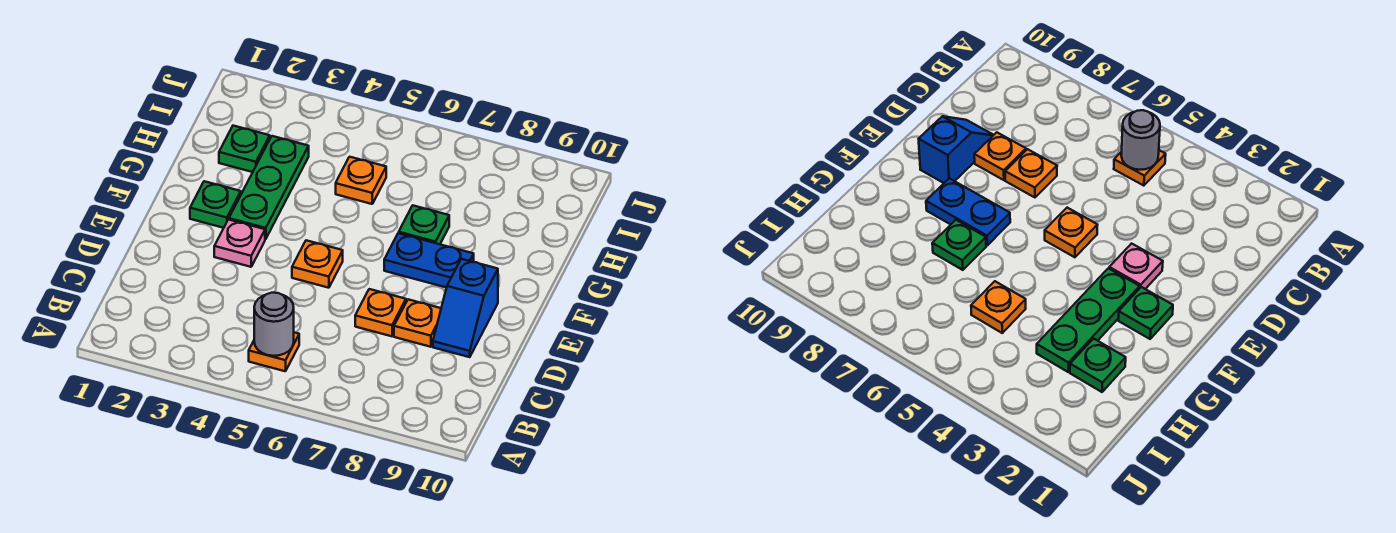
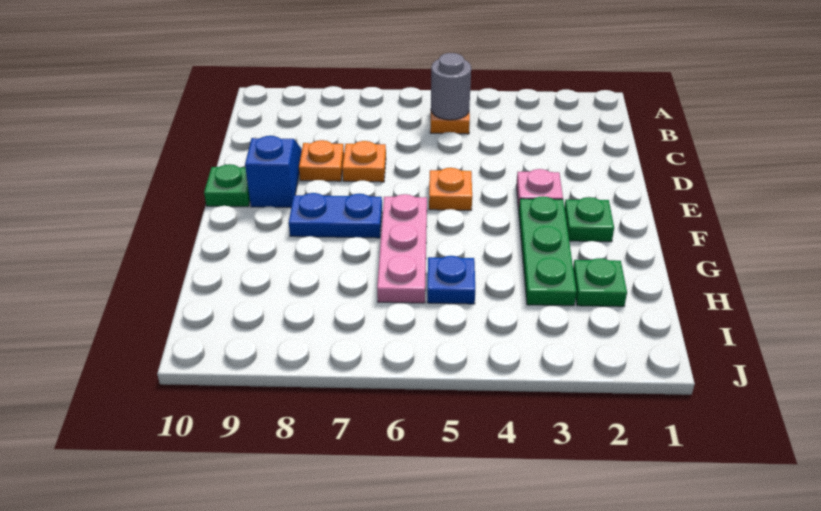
none -> pink plate F6:H6 level 1
green plate G7 level 1 -> green plate E10 level 1
orange plate H5 level 1 -> blue plate H5 level 1

